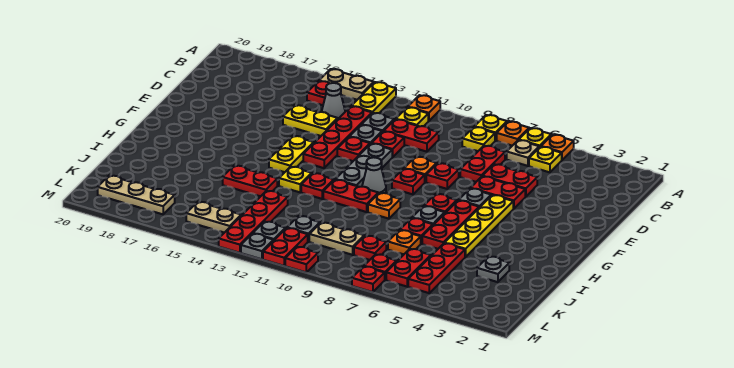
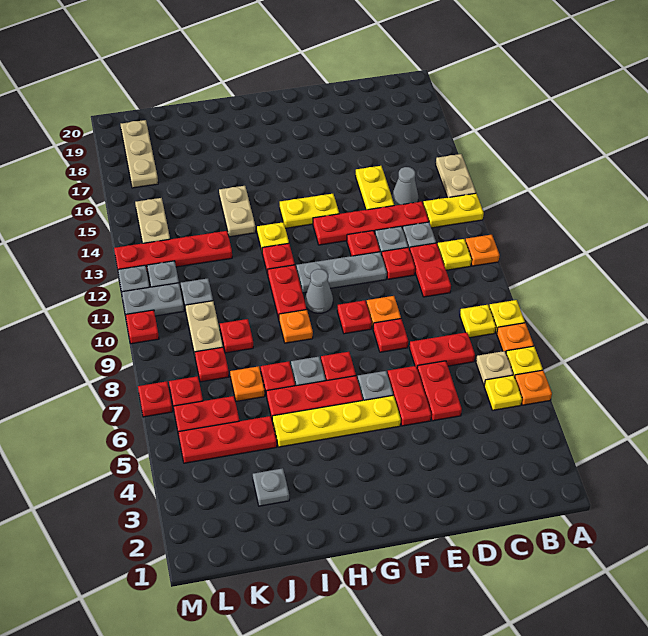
red plate B15 level 1 -> red plate J9 level 1
red plate I14:I15 level 1 -> tan plate I14:I15 level 1
red plate L11:M11 level 1 -> grey plate L11:M11 level 1

